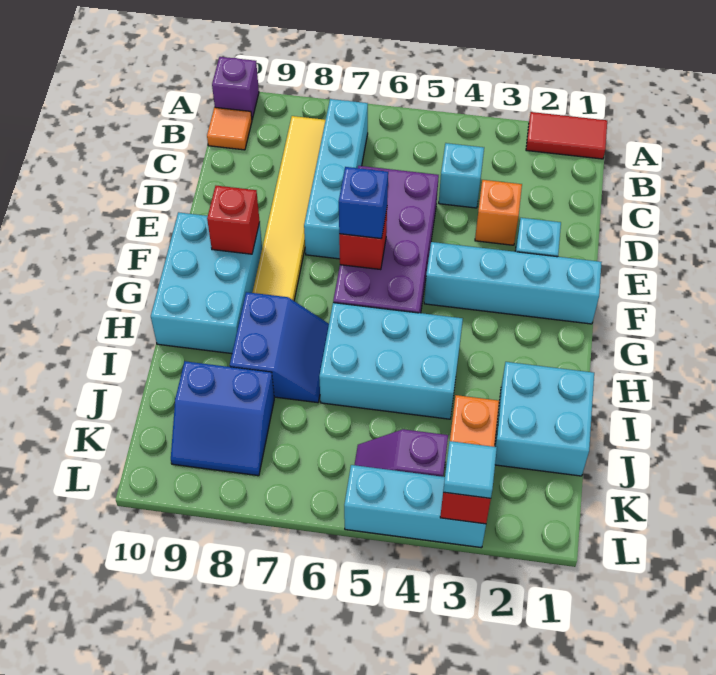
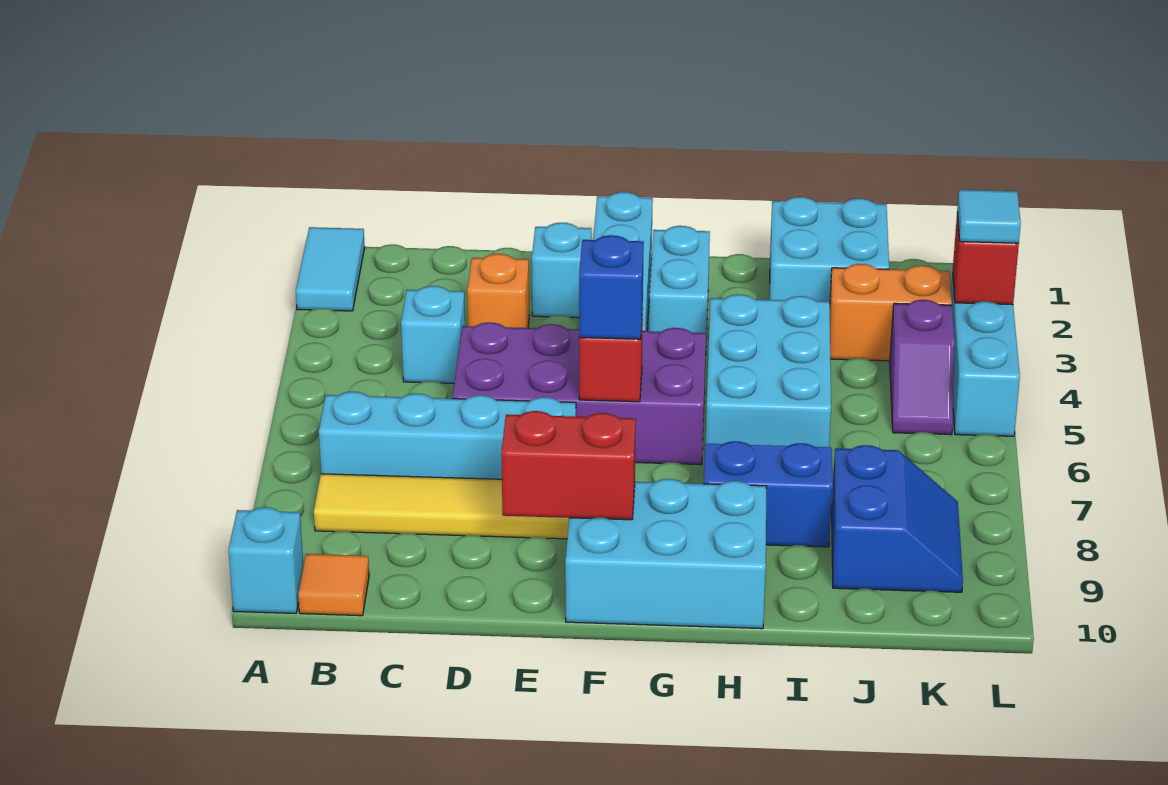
red tile A1:A2 level 1 -> cyan tile A1:A2 level 1
purple brick A10 level 1 -> cyan brick A10 level 1
red brick F9 level 2 -> red brick E9:F9 level 2
none -> cyan brick G2:G3 level 1

